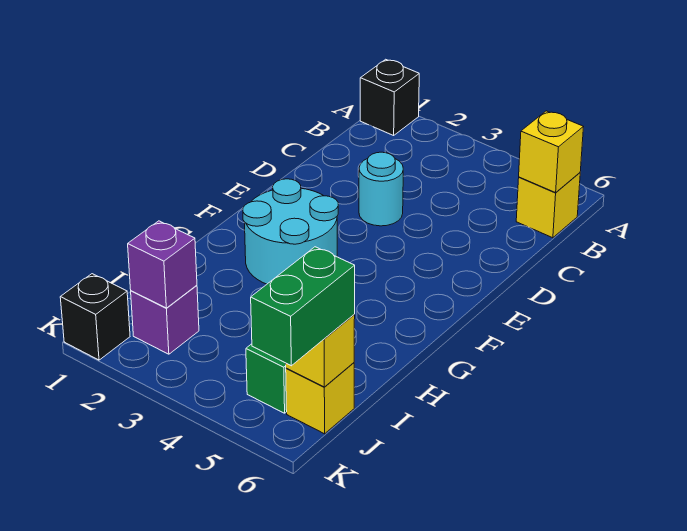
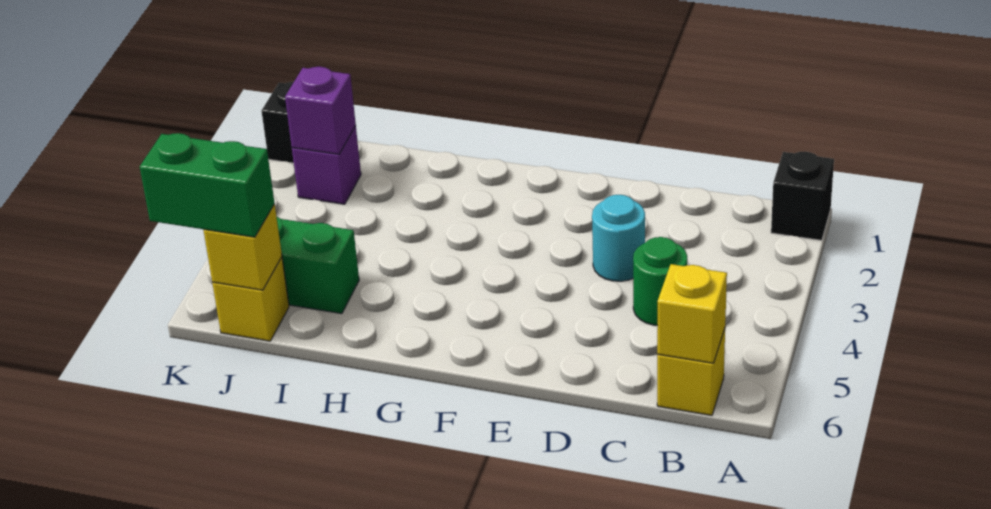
none -> green round brick C4 level 1
cyan round brick F2:G3 level 1 -> none

